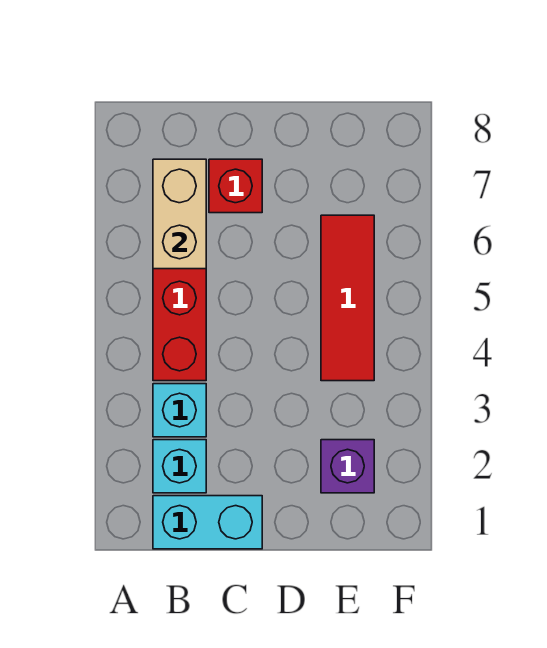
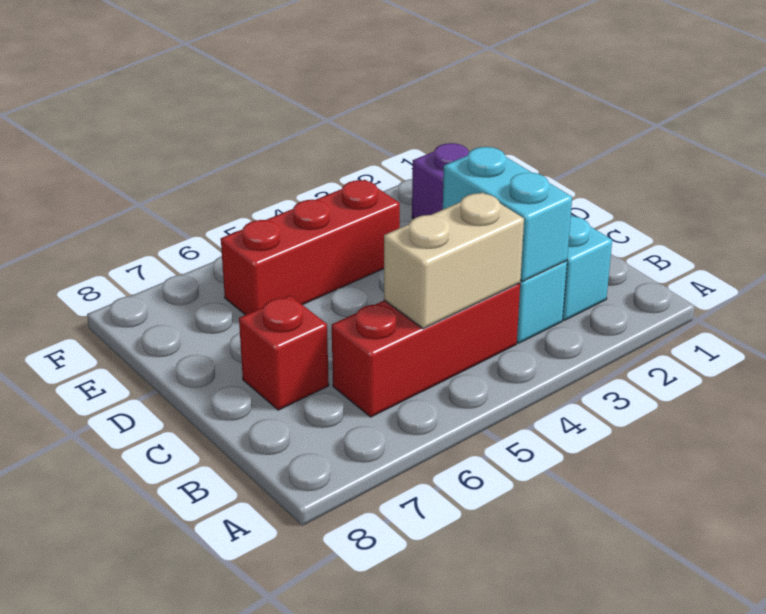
cyan brick B1:C1 level 1 -> cyan brick B3:C3 level 2
tan brick B6:B7 level 2 -> tan brick B4:B5 level 2
red tile E4:E6 level 1 -> red brick E4:E6 level 1

